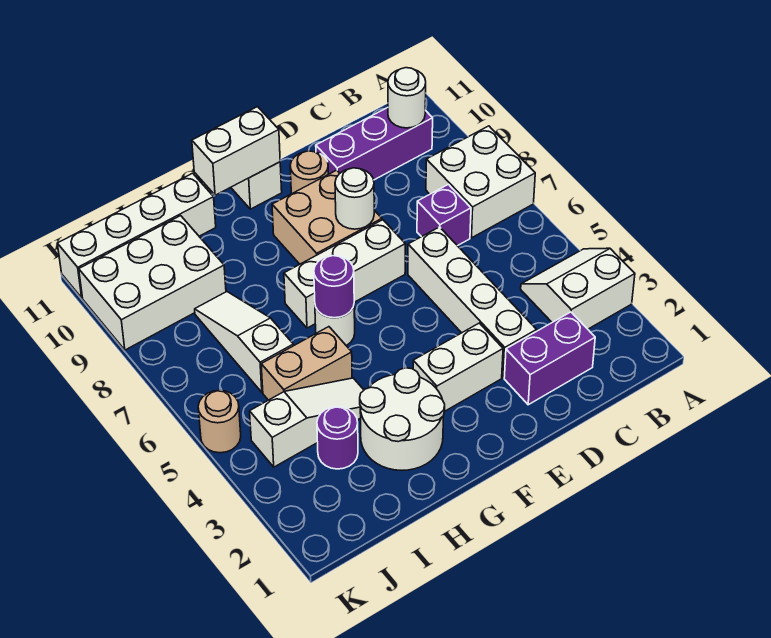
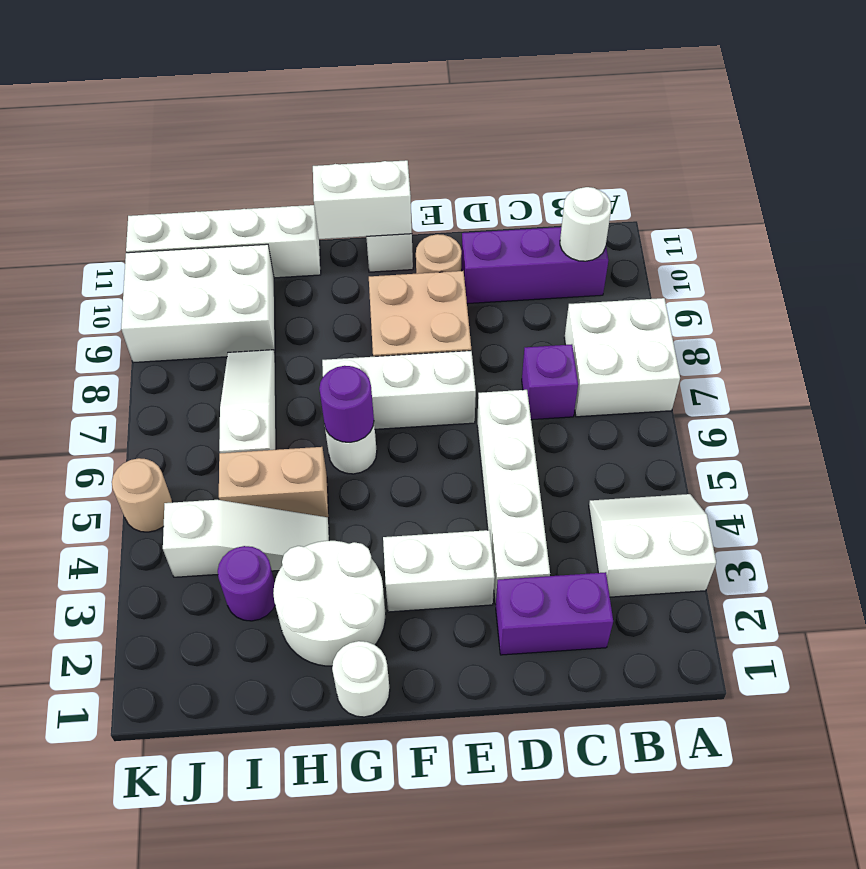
white round brick E8 level 2 -> white round brick G1 level 1

